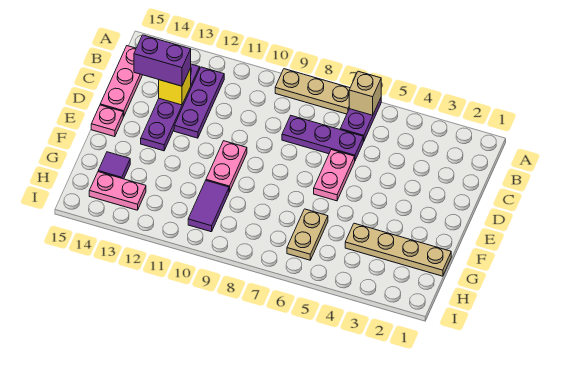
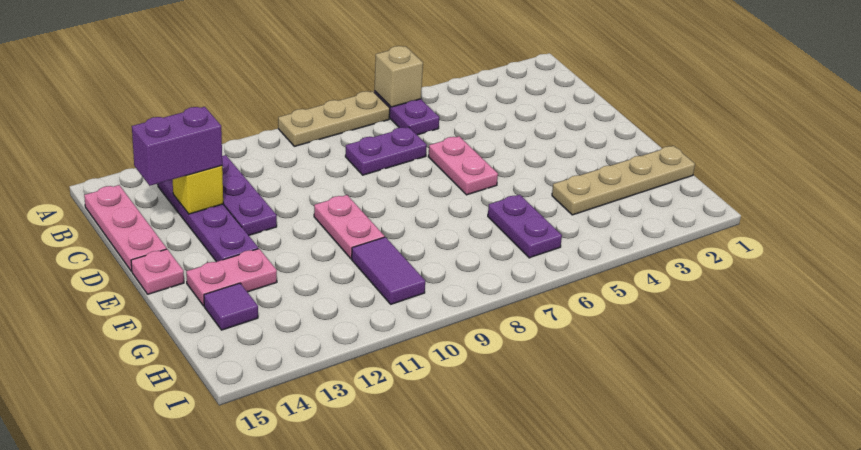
purple plate C6:C8 level 1 -> purple plate C7:C8 level 1
tan plate G6:H6 level 1 -> purple plate G6:H6 level 1
pink plate H13:H14 level 1 -> pink plate F13:F14 level 1

